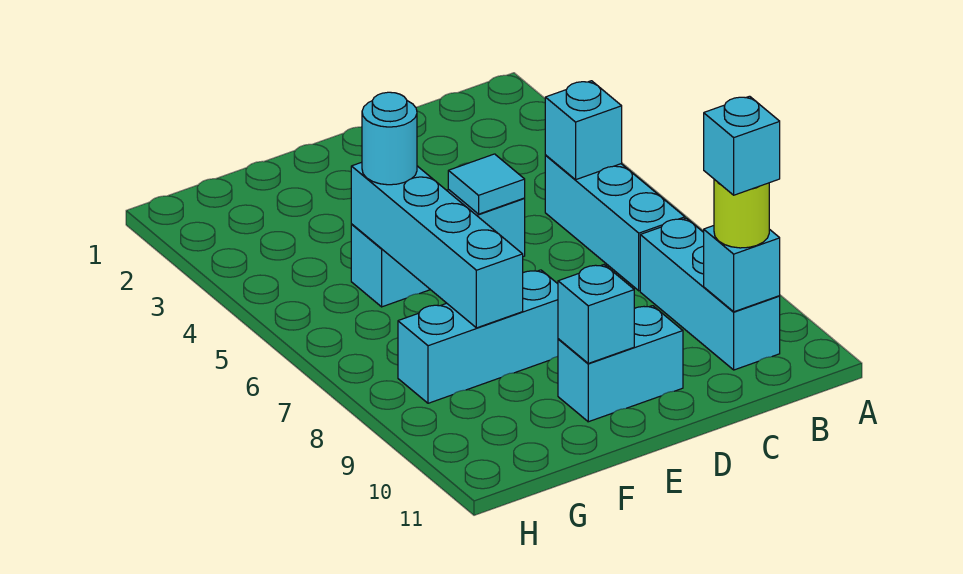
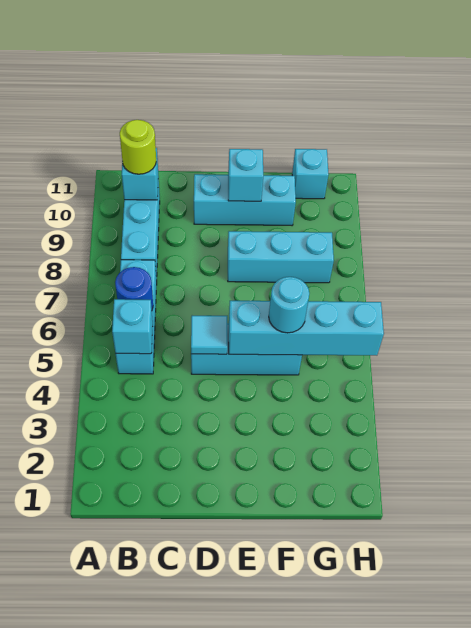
none -> blue round brick B6 level 2
cyan brick B10 level 4 -> cyan brick G11 level 1
cyan brick D10:E10 level 1 -> cyan brick D10:F10 level 1
cyan brick F5:F8 level 2 -> cyan brick E5:H5 level 2

